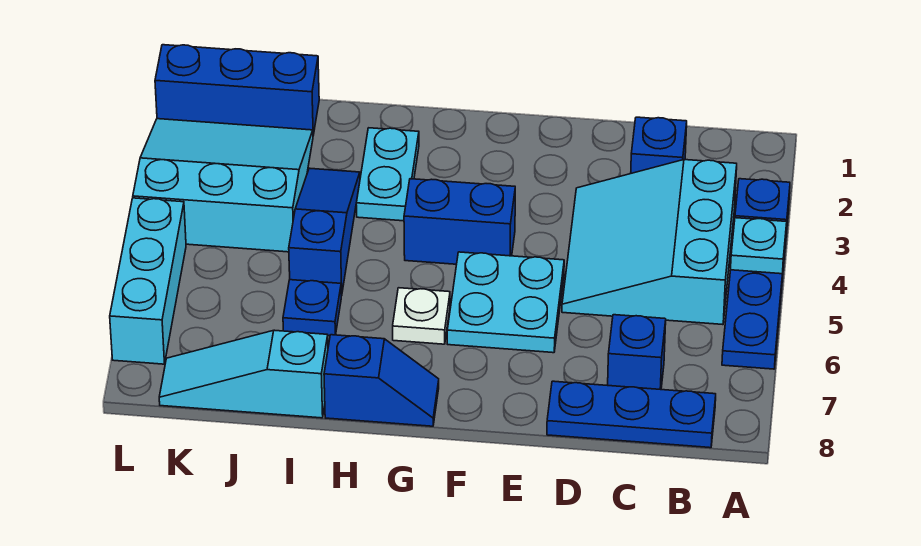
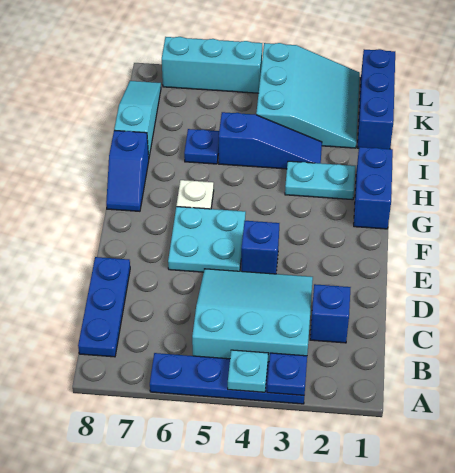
blue brick C7 level 1 -> blue brick E4 level 1
blue brick F4:G4 level 1 -> blue brick G1:H1 level 1

